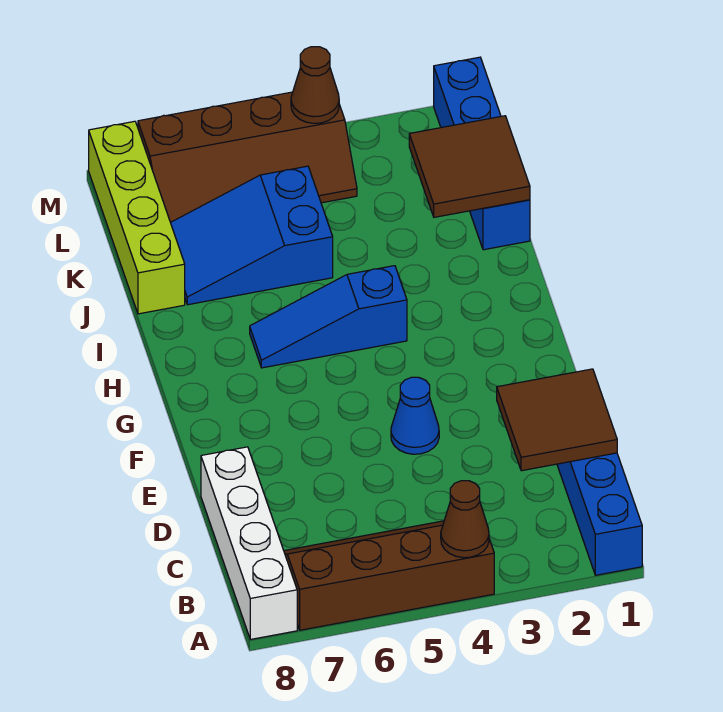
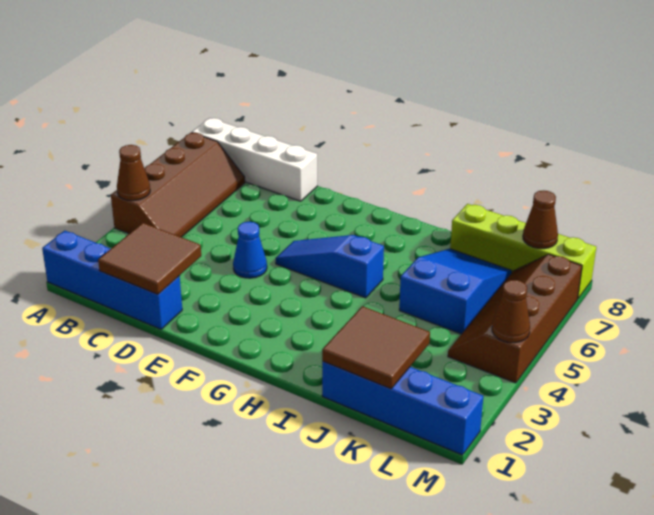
blue slope H4:H6 level 1 top 4 -> blue slope F5:H5 level 1 top H
none -> brown cone L8 level 2

